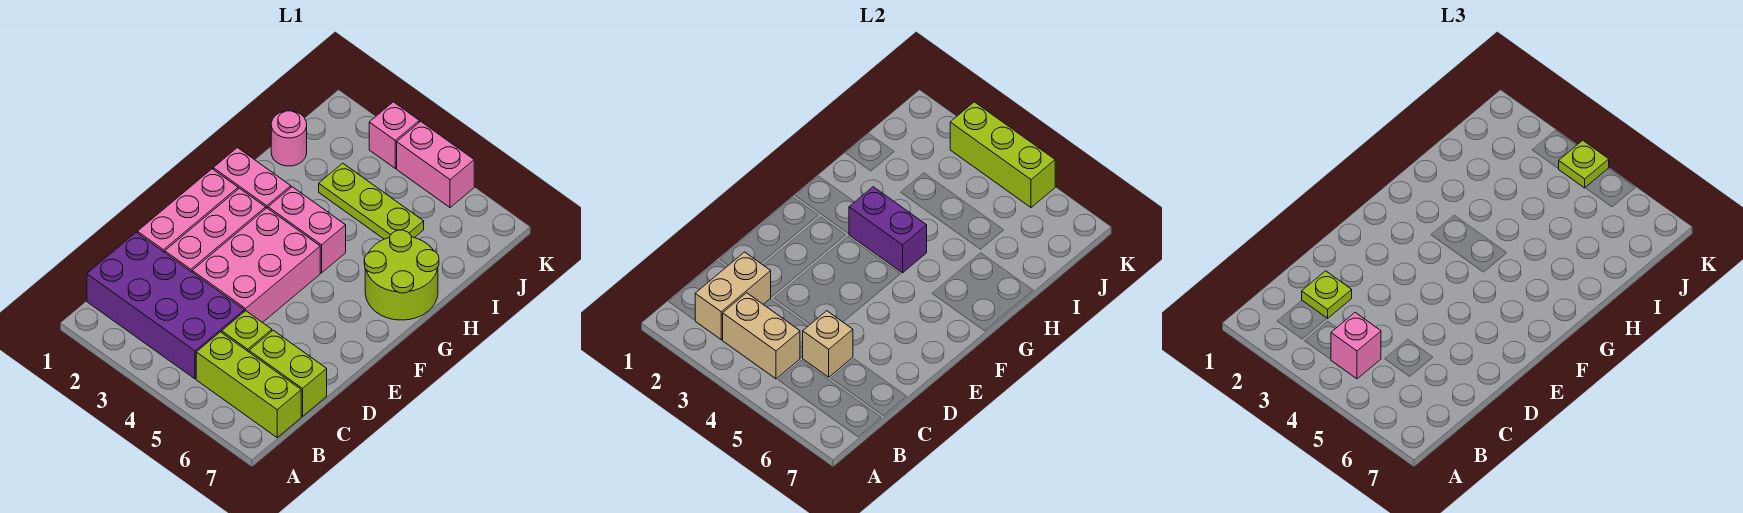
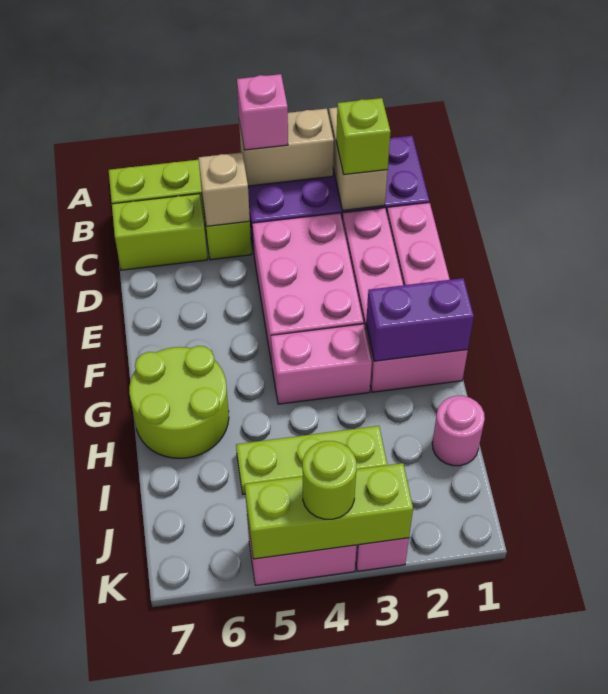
lime plate C2 level 3 -> lime brick C2 level 3
purple brick G3:G4 level 2 -> purple brick G1:G2 level 2
lime plate K4 level 3 -> lime round brick K4 level 3

